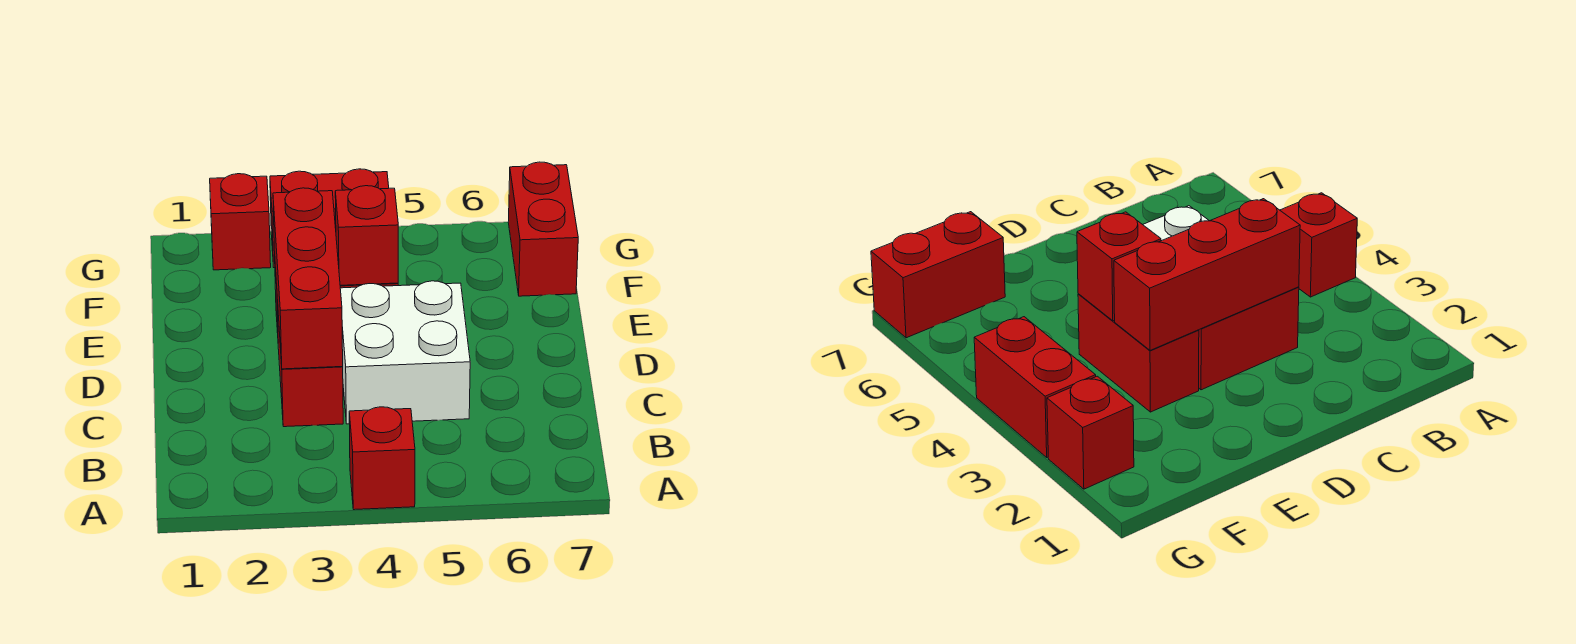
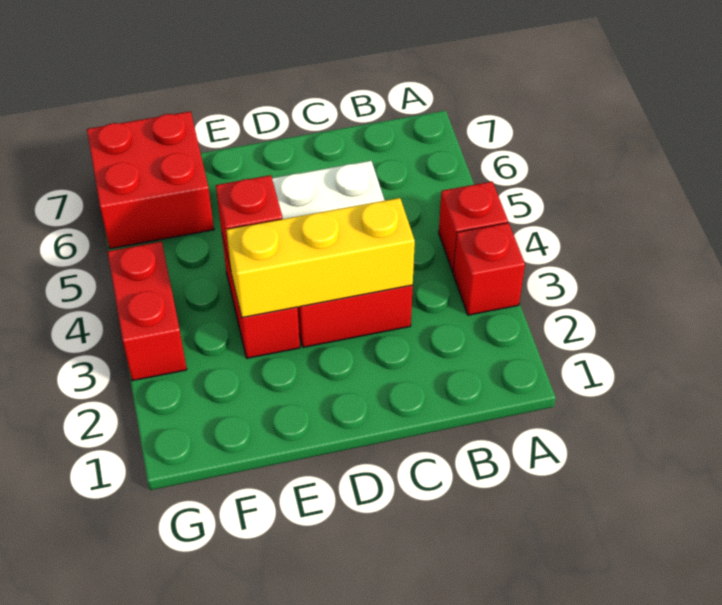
red brick C3:E3 level 2 -> yellow brick C3:E3 level 2
red brick F7:G7 level 1 -> red brick F6:G7 level 1
red brick G2 level 1 -> red brick A3 level 1

